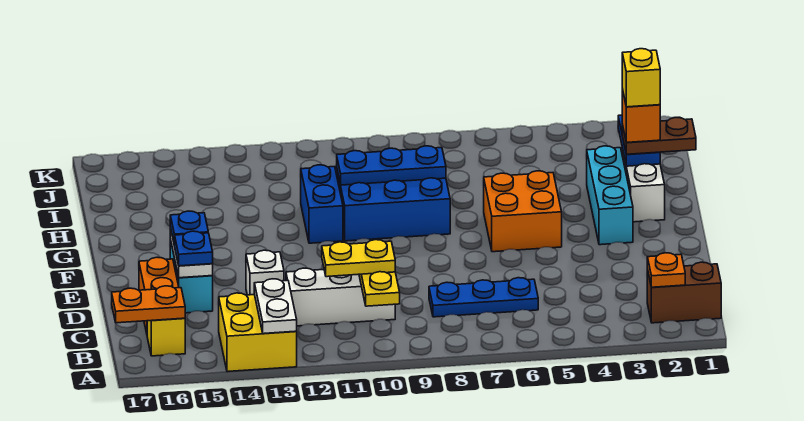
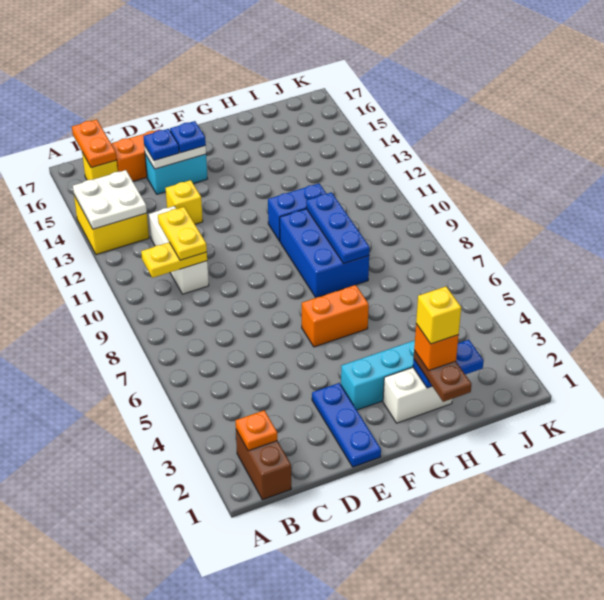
white plate A13:B13 level 2 -> white plate A13:B14 level 2
blue plate C6:C8 level 1 -> blue plate E1:E3 level 1
white brick D13 level 1 -> yellow brick D13 level 1
orange brick F5:G6 level 1 -> orange brick F6:G6 level 1

